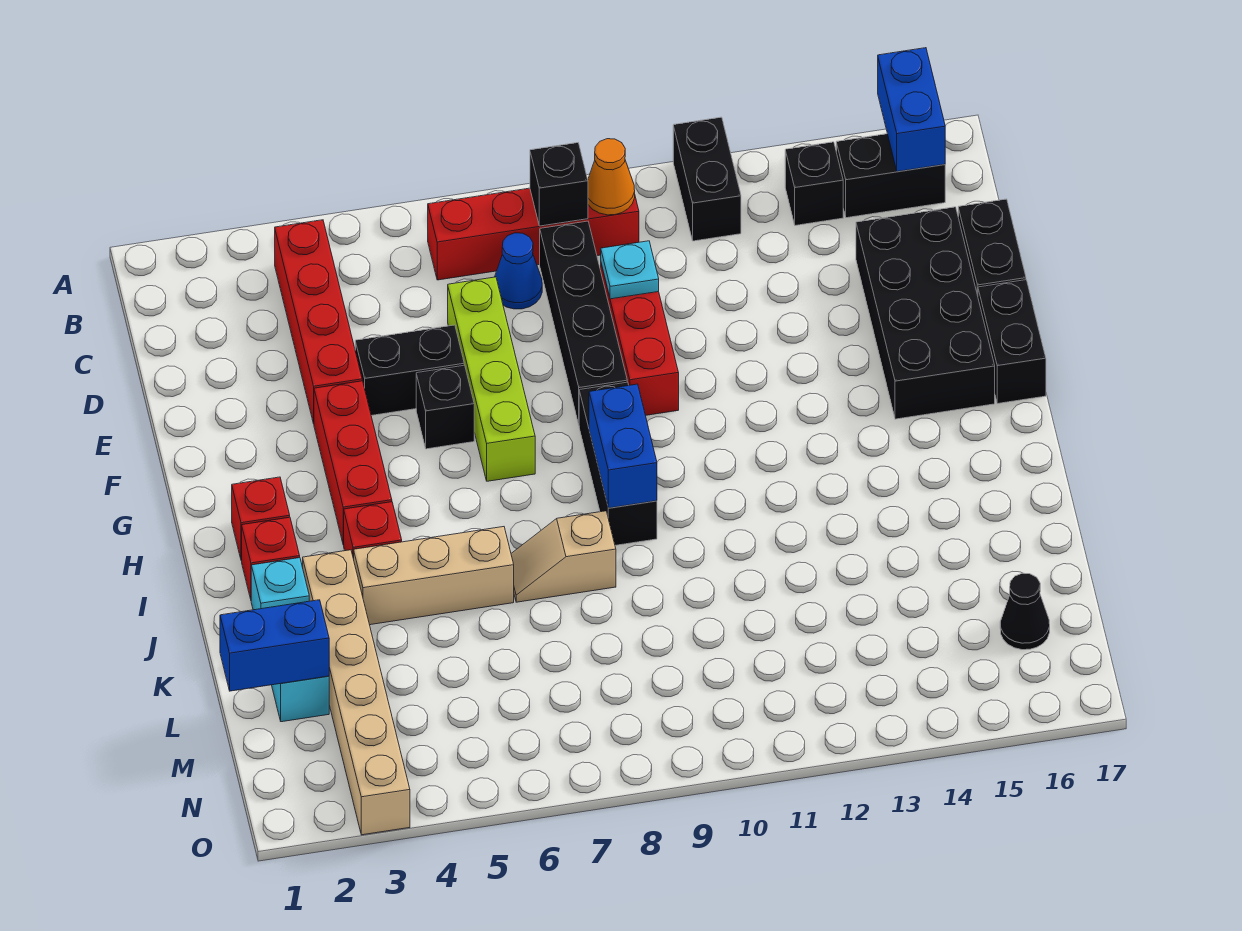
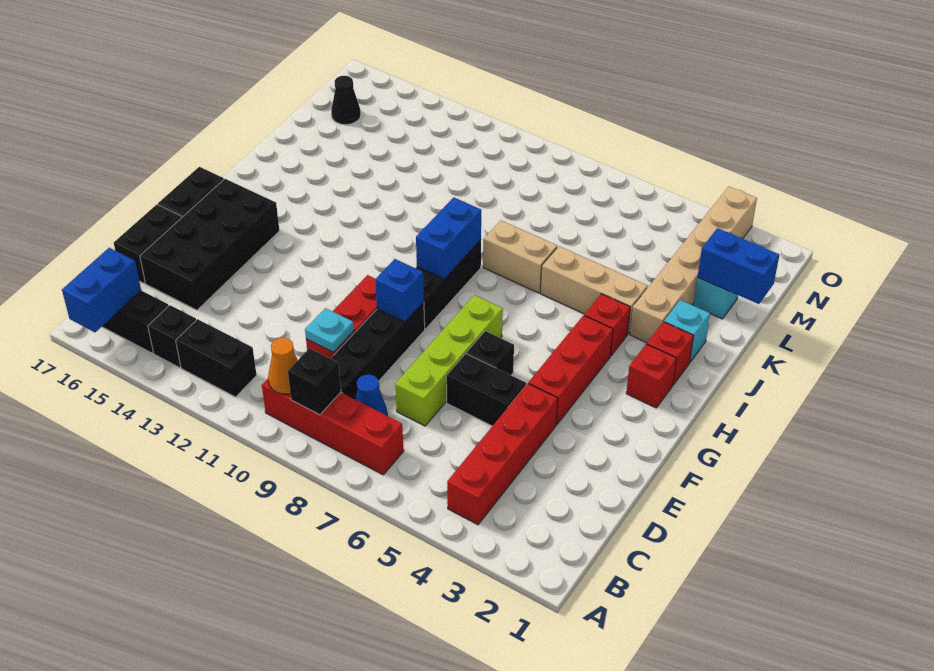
black brick A12:B12 level 1 -> black brick B12:B13 level 1
none -> blue brick F9 level 2
tan slope J7:J8 level 1 top 8 -> tan brick J7:J8 level 1

